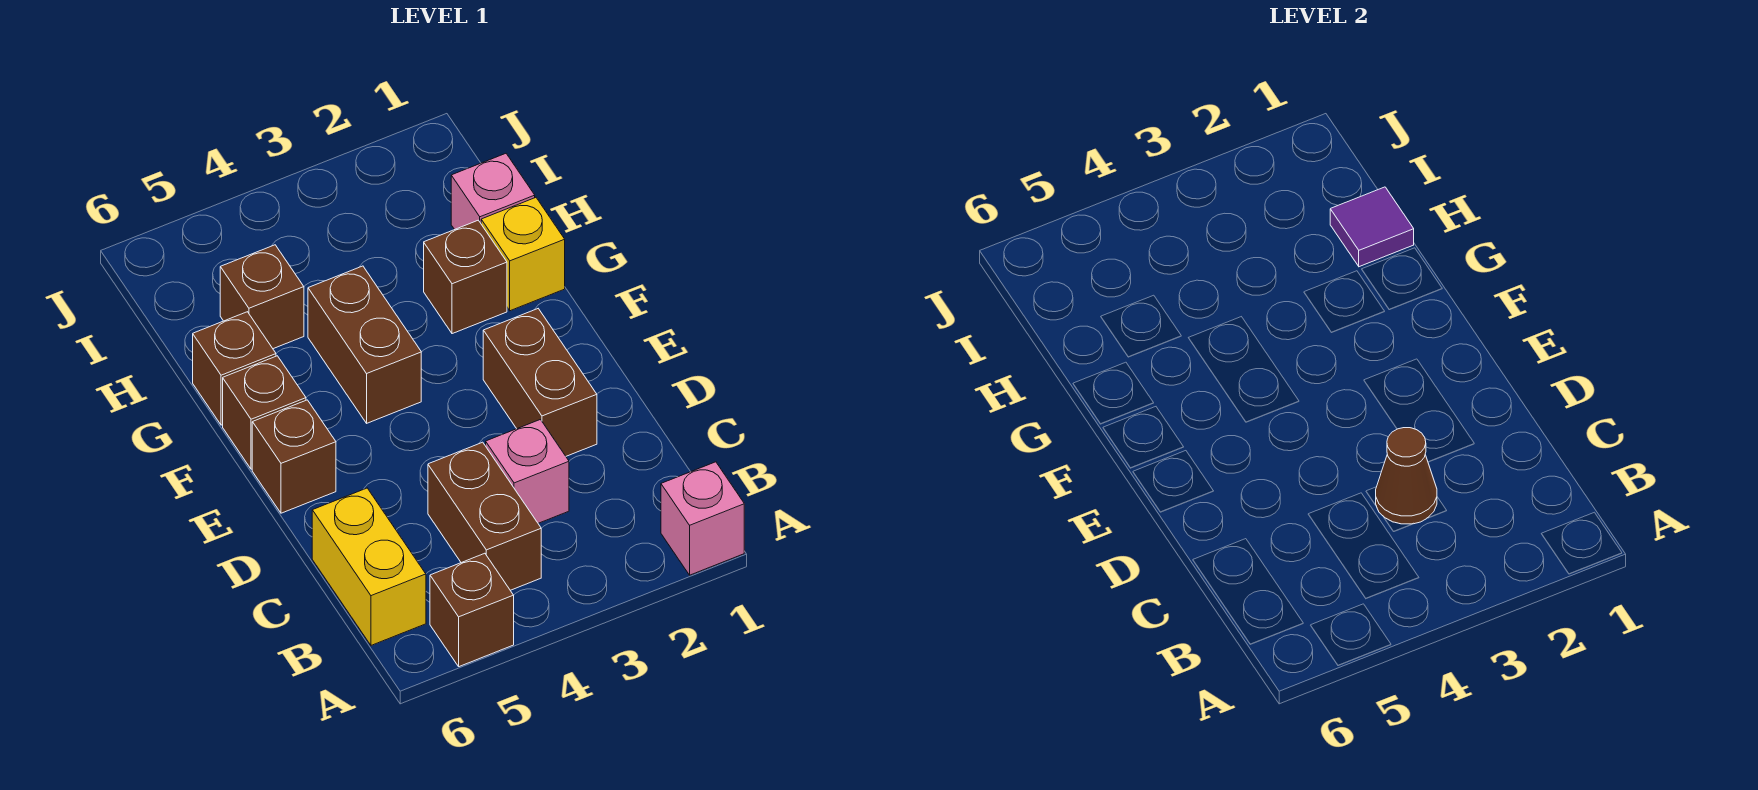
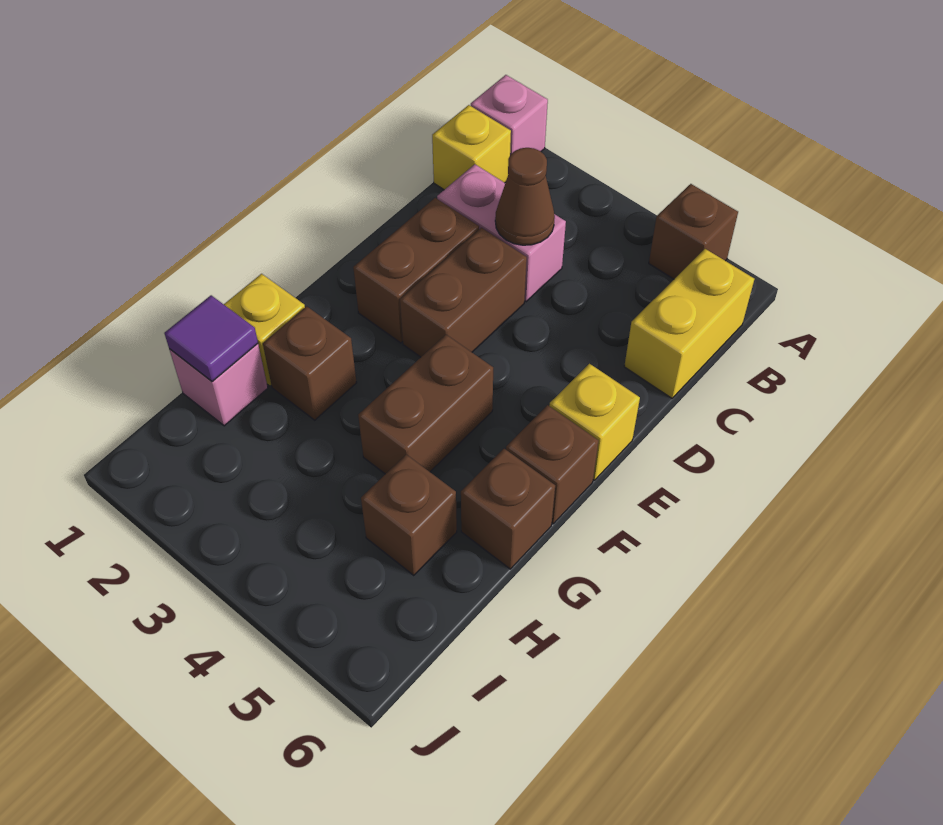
none -> yellow brick B1 level 1
brown brick B4:C4 level 1 -> brown brick D3:E3 level 1
pink brick C3 level 1 -> pink brick C2:C3 level 1
brown brick E6 level 1 -> yellow brick E6 level 1

